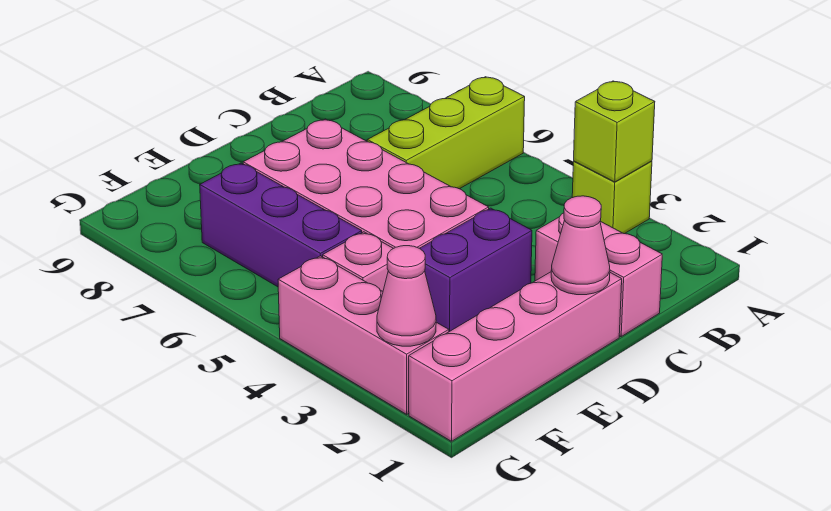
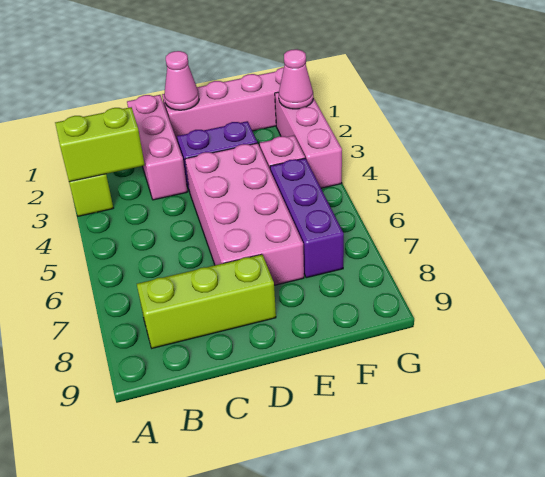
lime brick A3 level 2 -> lime brick A3:B3 level 2
lime brick A6:C6 level 1 -> lime brick B8:D8 level 1
pink brick C1:C2 level 1 -> pink brick C1:C3 level 1

